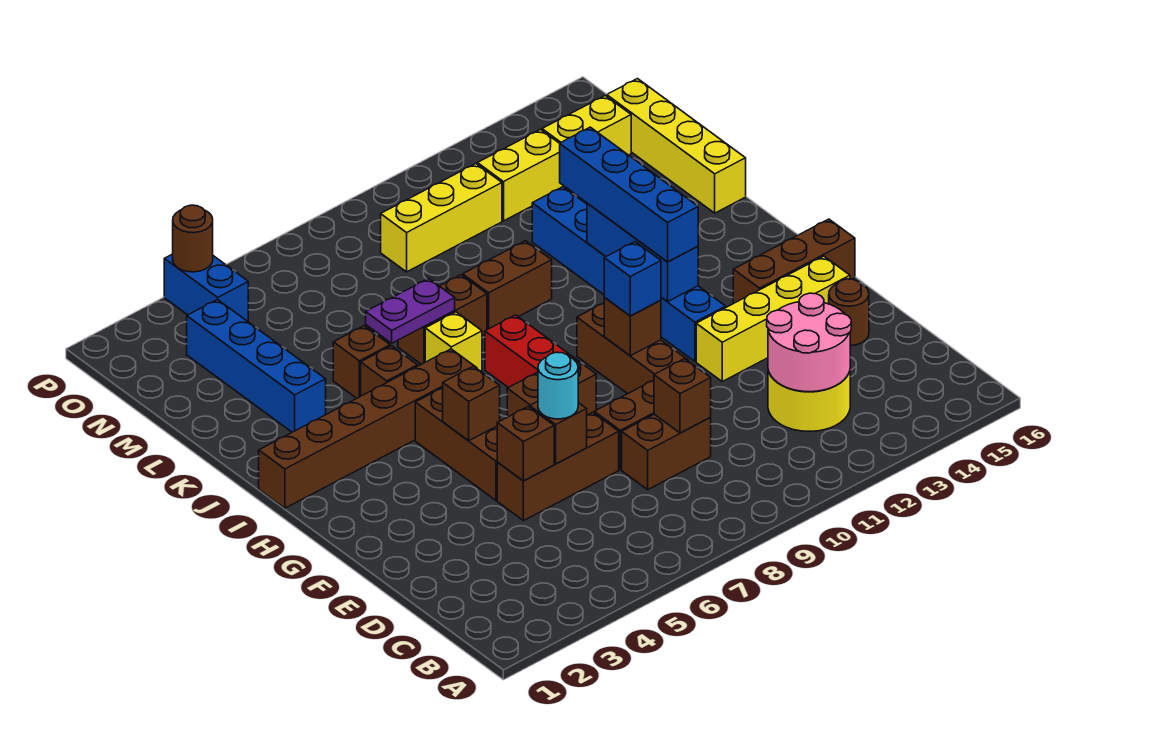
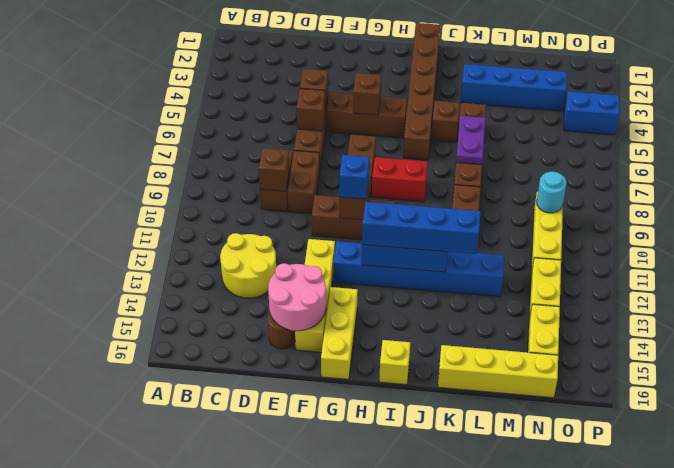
pink round brick C12:D13 level 2 -> pink round brick E14:F15 level 2
cyan round brick E6 level 3 -> cyan round brick N9 level 2
brown brick G14:G16 level 1 -> yellow brick G14:G16 level 1
yellow brick J7 level 1 -> yellow brick I16 level 1
brown round brick P4 level 2 -> none

